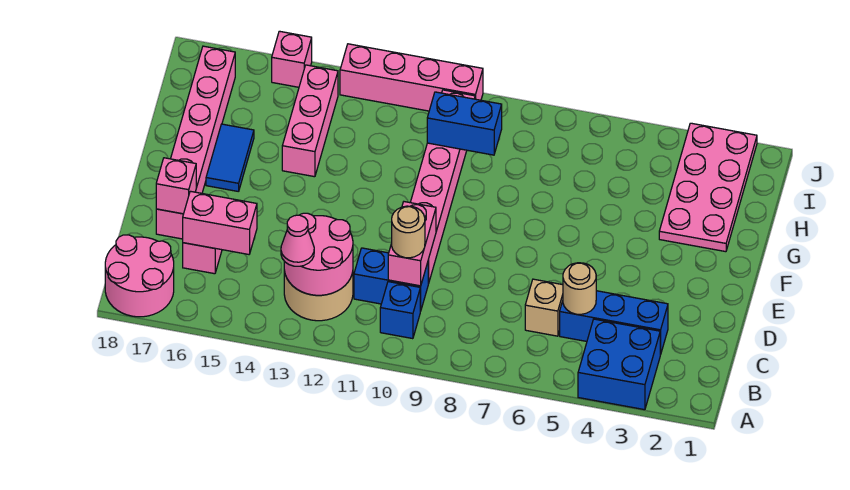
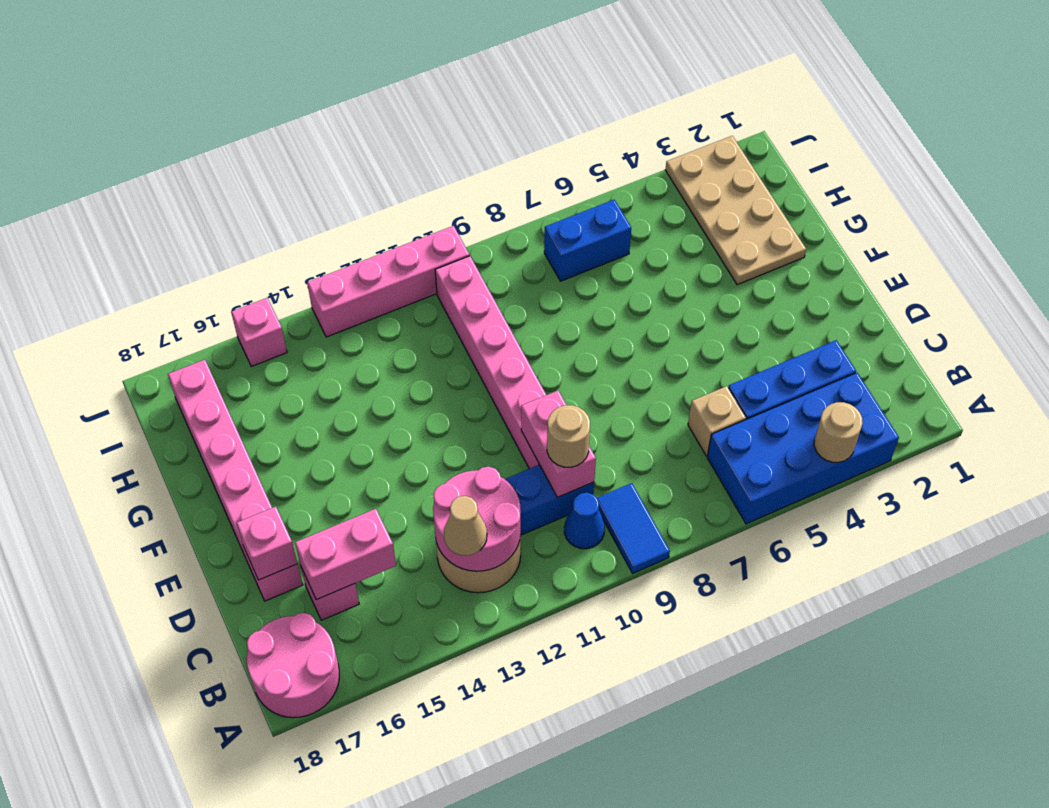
blue brick A3:B4 level 1 -> blue brick A3:B6 level 1
blue brick B10 level 1 -> blue cone B10 level 1
pink cone B13 level 3 -> tan cone B13 level 3
tan round brick C5 level 2 -> tan round brick A4 level 2
blue tile F16:G16 level 1 -> blue tile A9:B9 level 1
pink plate G2:J3 level 1 -> tan plate G2:J3 level 1
pink brick G14:I14 level 1 -> none
blue brick H9:H10 level 2 -> blue brick I6:I7 level 1

